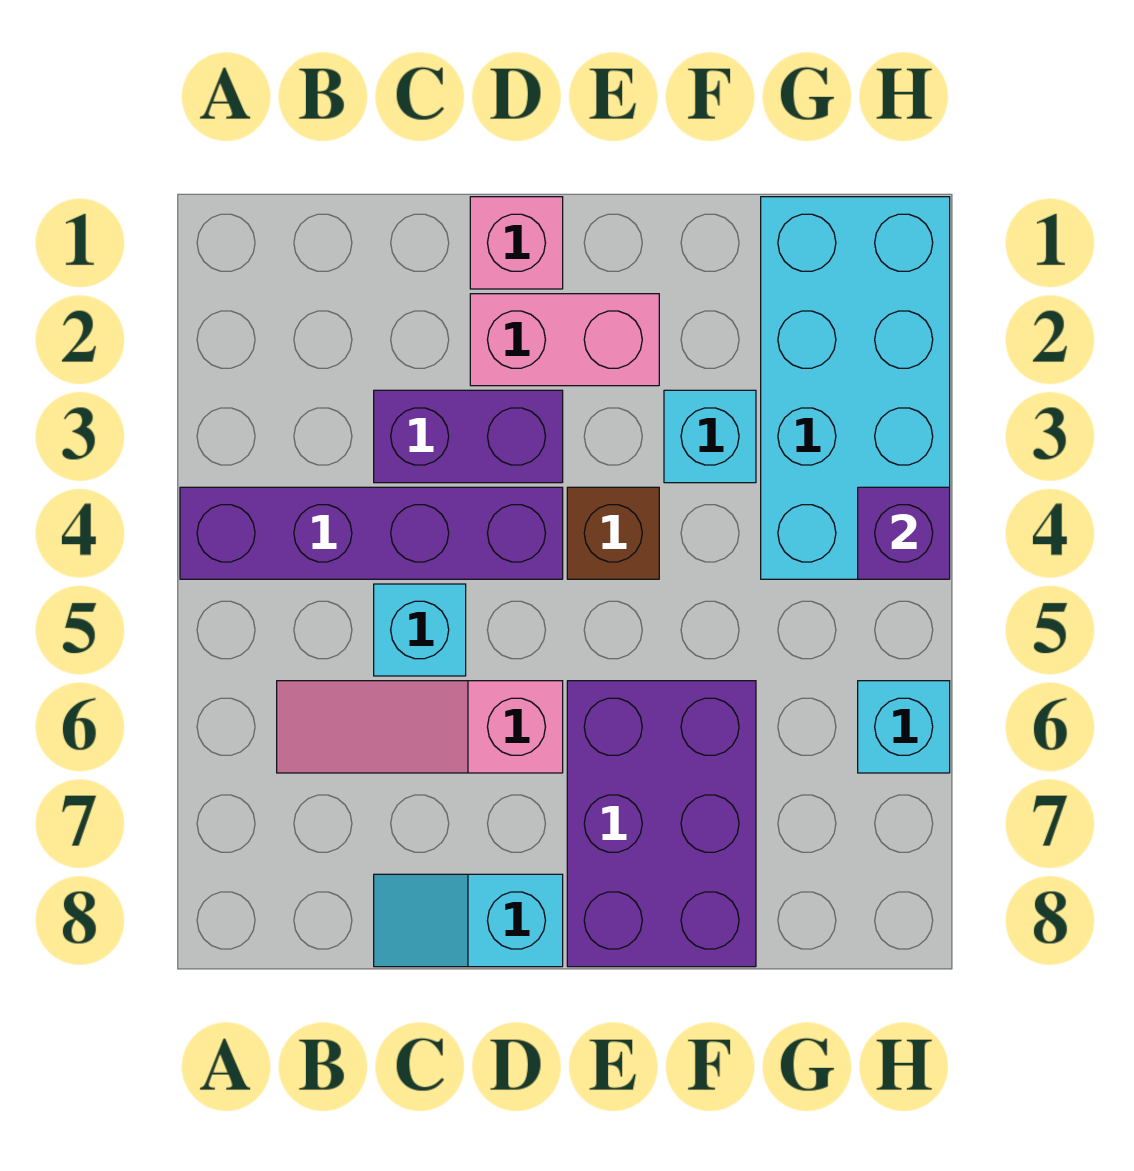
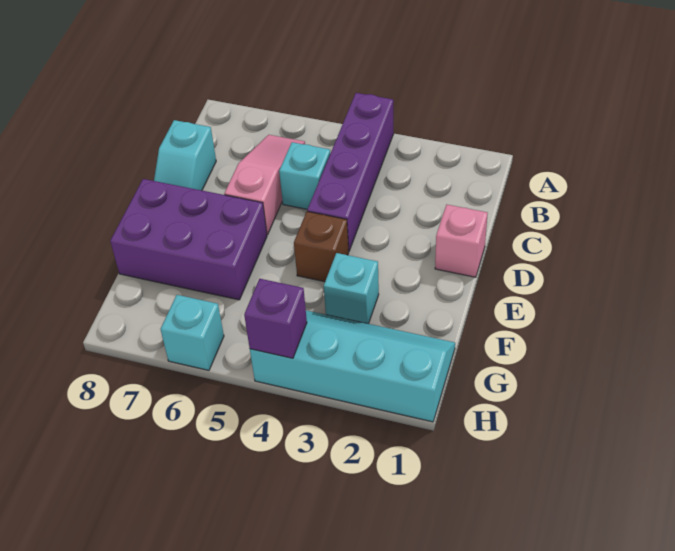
purple brick C3:D3 level 1 -> none
cyan slope C8:D8 level 1 top D -> cyan slope C8:D8 level 1 top C
pink brick D2:E2 level 1 -> none
cyan brick G1:H4 level 1 -> cyan slope G1:H4 level 1 top H

